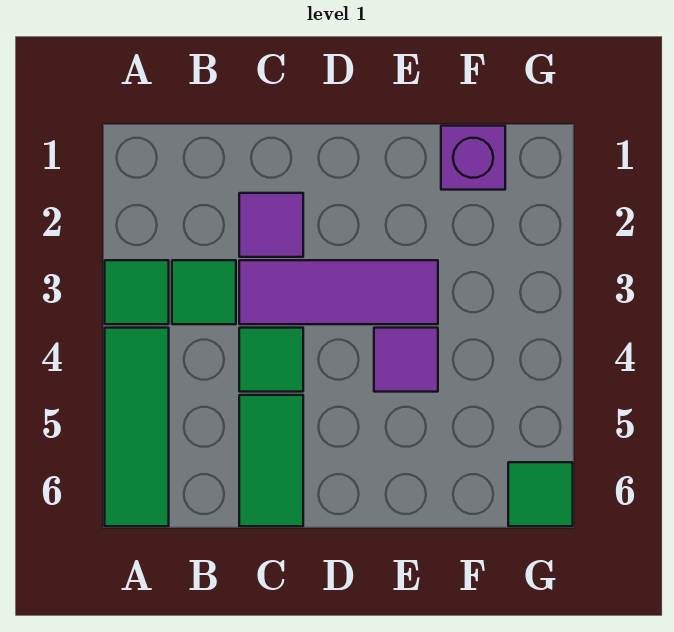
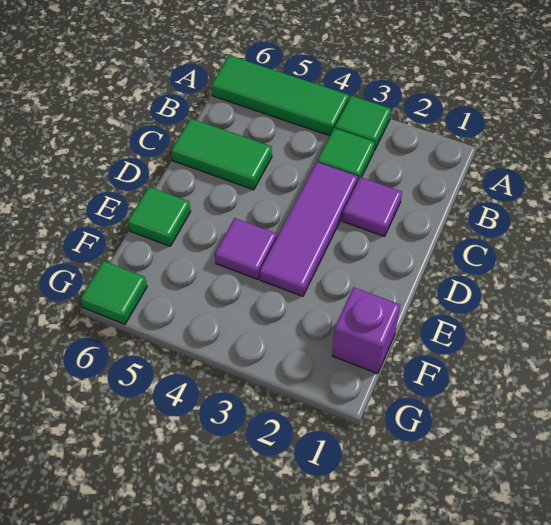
green tile C4 level 1 -> green tile E6 level 1

